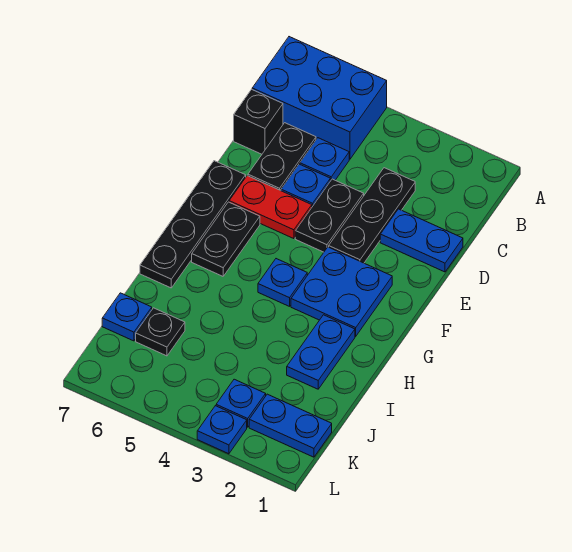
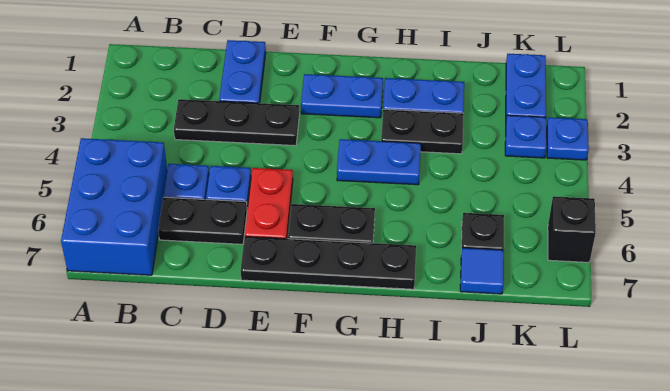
black brick C7 level 1 -> black brick L6 level 1
black plate D4:E4 level 1 -> black plate H3:I3 level 1
blue plate F2:G3 level 1 -> blue plate F2:G2 level 1
blue plate G4 level 1 -> blue plate G4:H4 level 1
blue plate J7 level 1 -> blue tile J7 level 1

